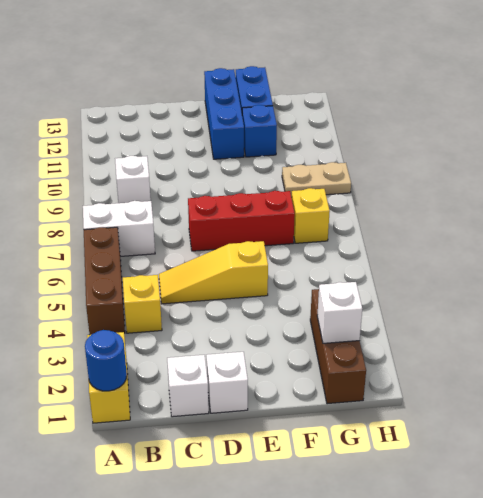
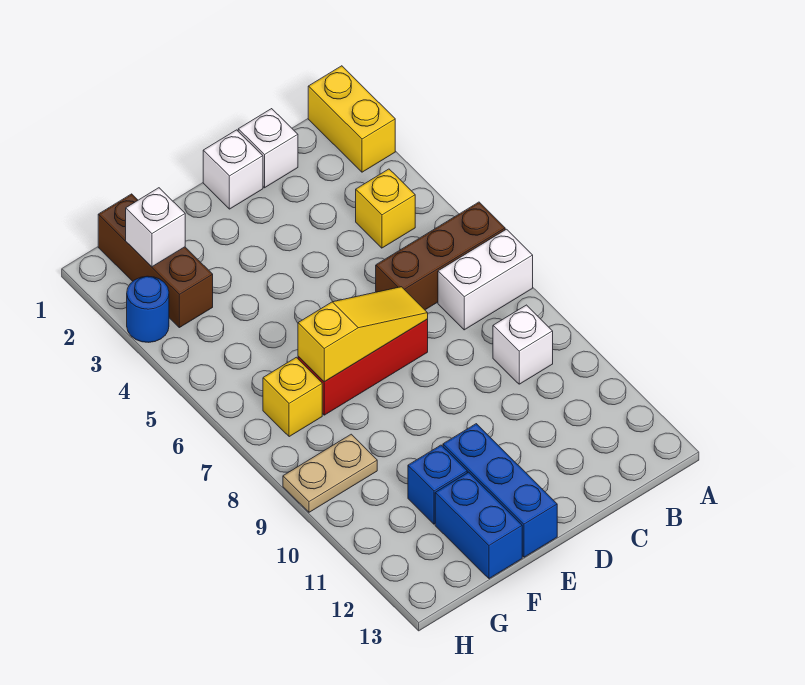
blue round brick A1 level 2 -> blue round brick H3 level 1
brown brick A4:A6 level 1 -> brown brick A6:C6 level 1
yellow slope C5:E5 level 1 top E -> yellow slope D7:F7 level 2 top F

